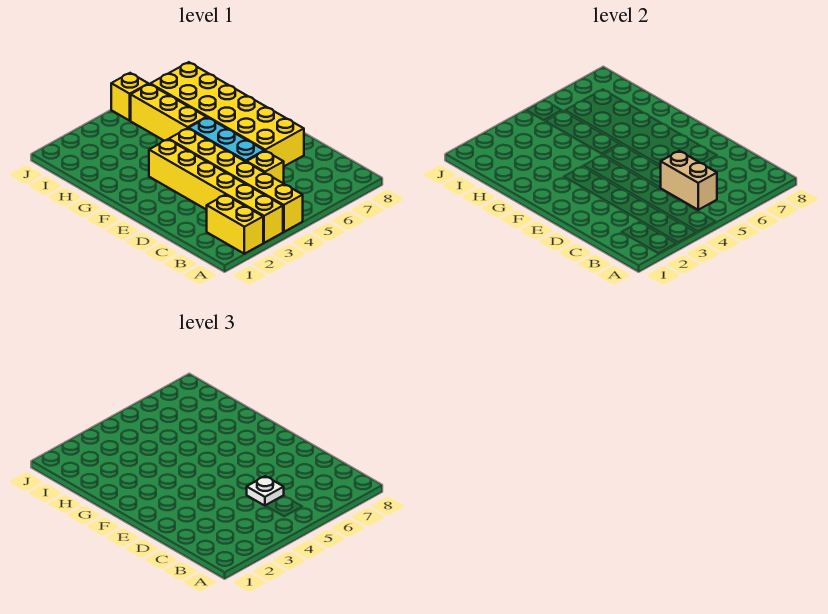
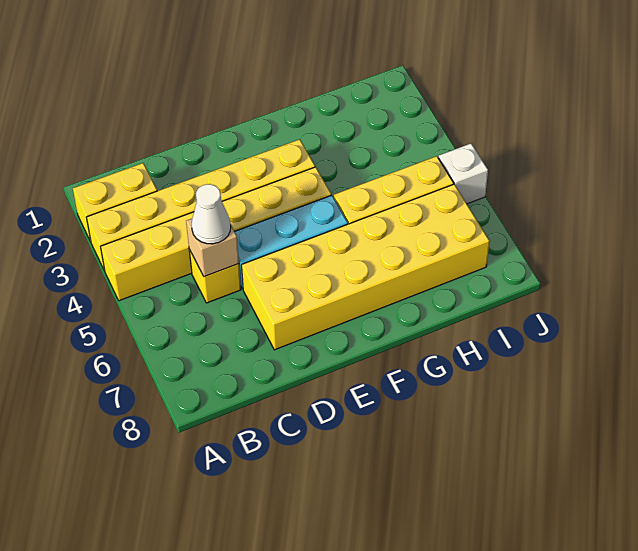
tan brick B5:C5 level 2 -> tan brick C5 level 2
white plate C5 level 3 -> white cone C5 level 3
yellow brick J5 level 1 -> white brick J5 level 1

